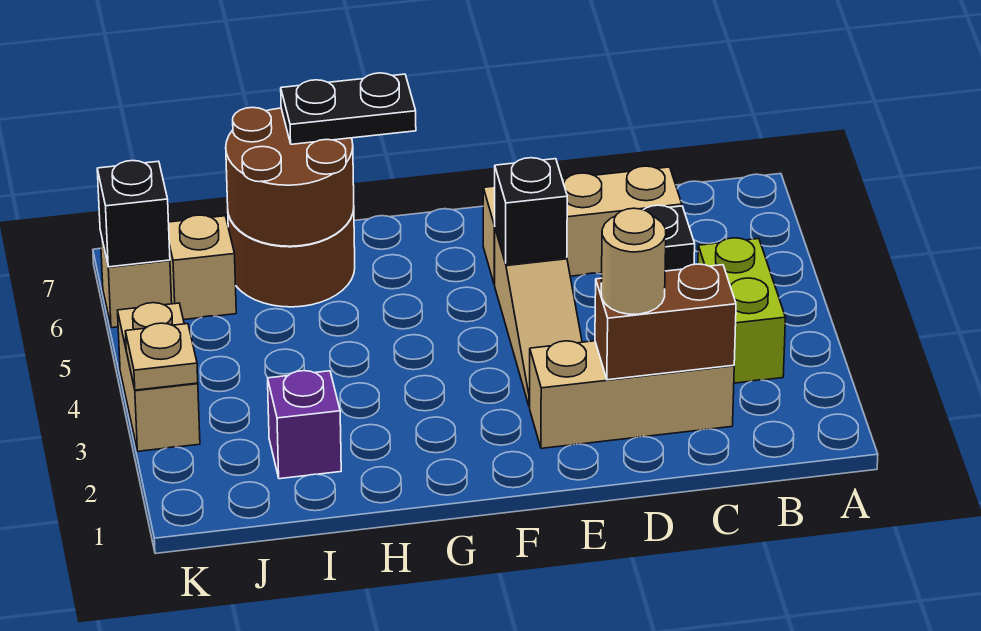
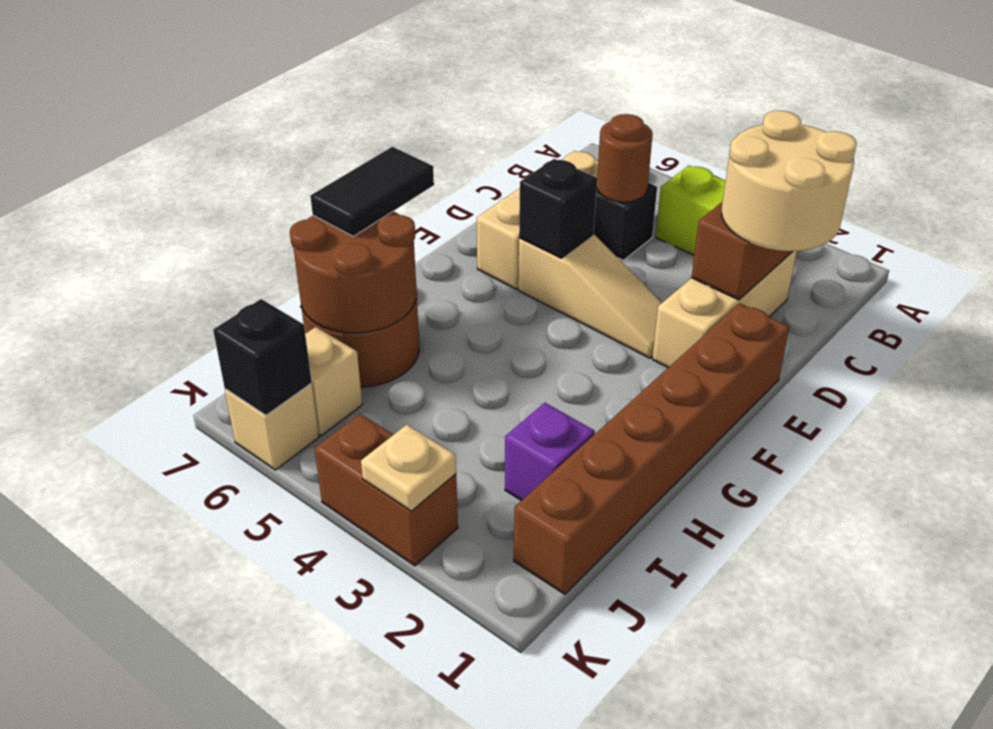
none -> brown round brick C5 level 2
tan round brick D2 level 3 -> tan round brick C1:D2 level 3
none -> brown brick E1:J1 level 1
black plate G7:H7 level 3 -> black tile G7:H7 level 3
tan brick K3:K4 level 1 -> brown brick K3:K4 level 1

